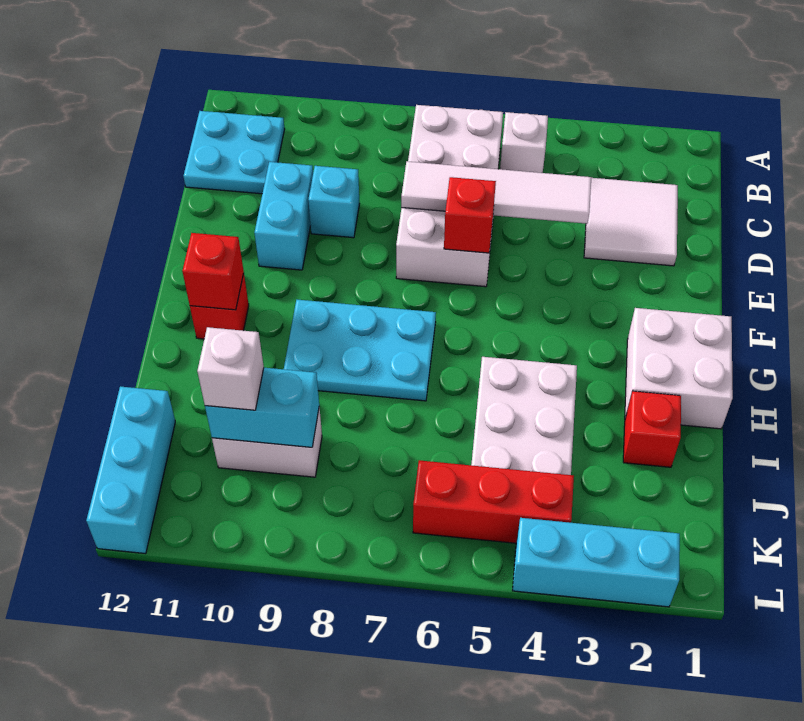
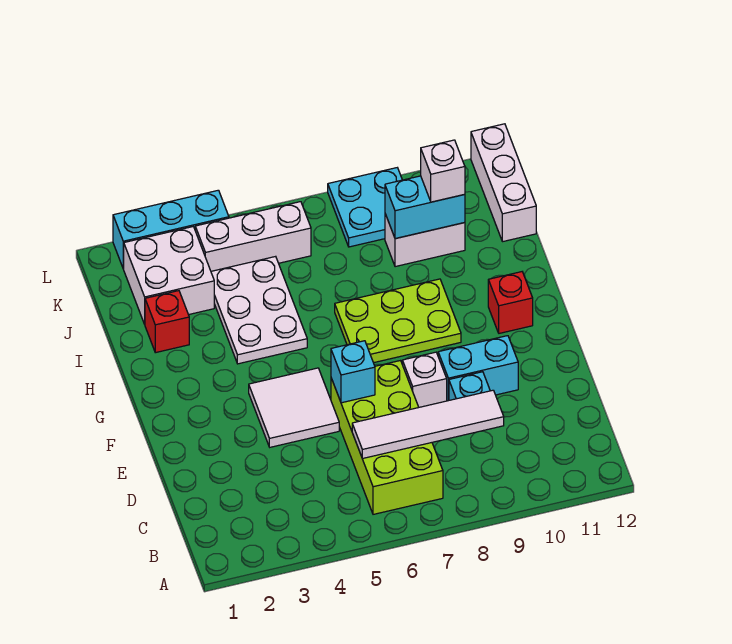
white brick B5 level 1 -> white brick E8 level 1
white brick B6:E7 level 1 -> lime brick B6:E7 level 1
cyan plate B11:C12 level 1 -> cyan plate K8:L9 level 1
white tile C2:D3 level 1 -> white tile E4:F5 level 1
white tile D4:D7 level 2 -> white tile C6:C9 level 2
cyan brick D10:E10 level 1 -> cyan brick E9:E10 level 1
red brick E6 level 2 -> cyan brick E6 level 2
white brick G1:H2 level 1 -> white brick J2:K3 level 1
cyan plate G7:H9 level 1 -> lime plate G7:H9 level 1
red brick G11 level 2 -> none
cyan brick J12:L12 level 1 -> white brick J12:L12 level 1
red brick K4:K6 level 1 -> white brick K4:K6 level 1

